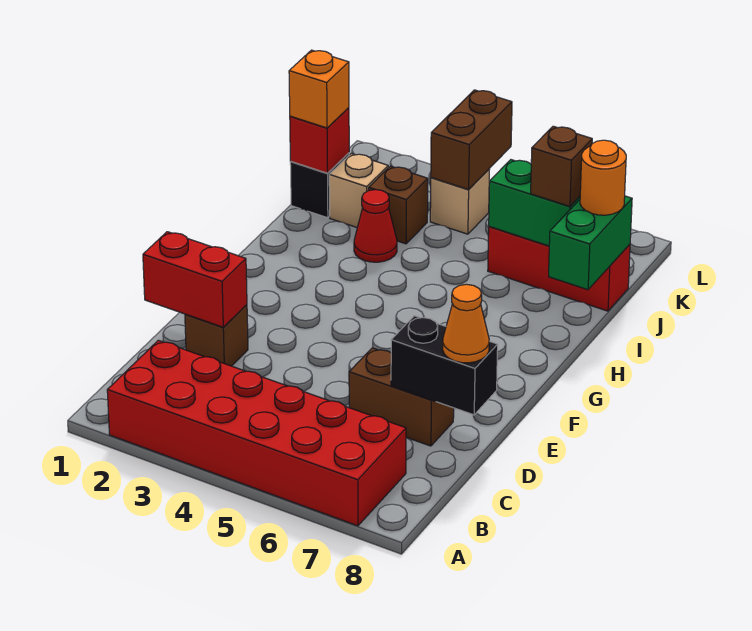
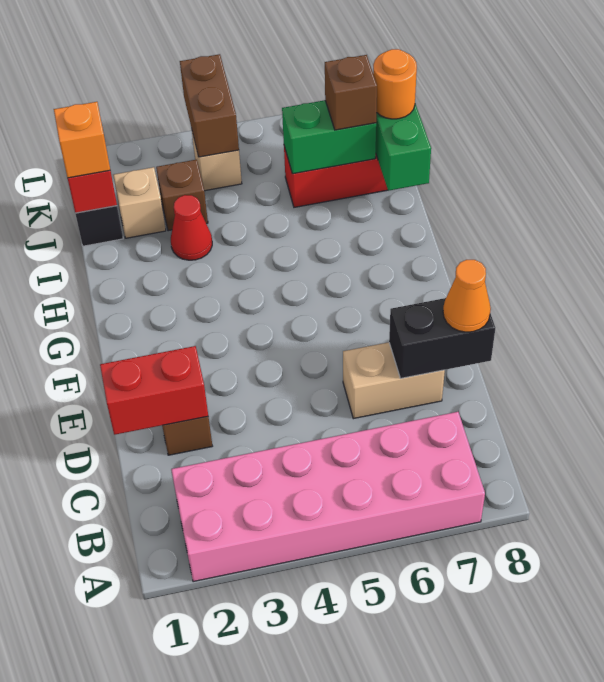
red brick A2:B7 level 1 -> pink brick A2:B7 level 1
brown brick D6:D7 level 1 -> tan brick D6:D7 level 1

